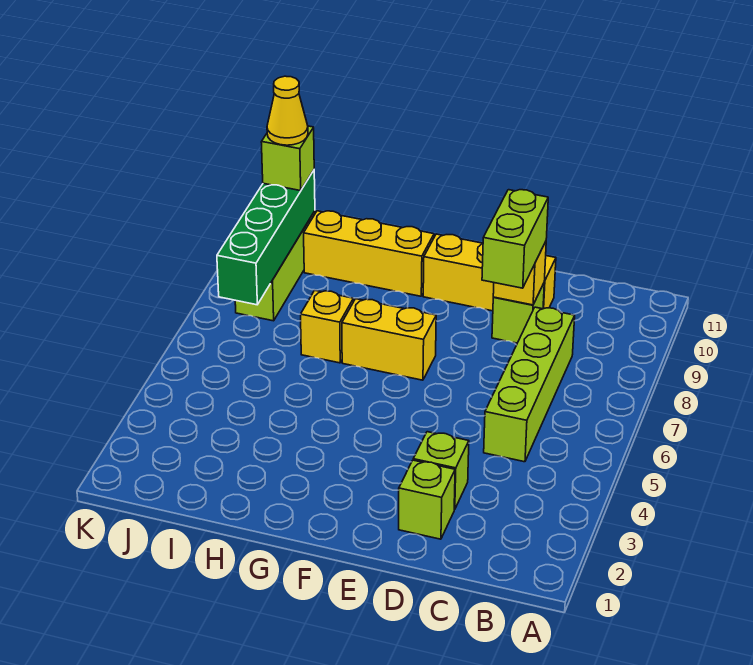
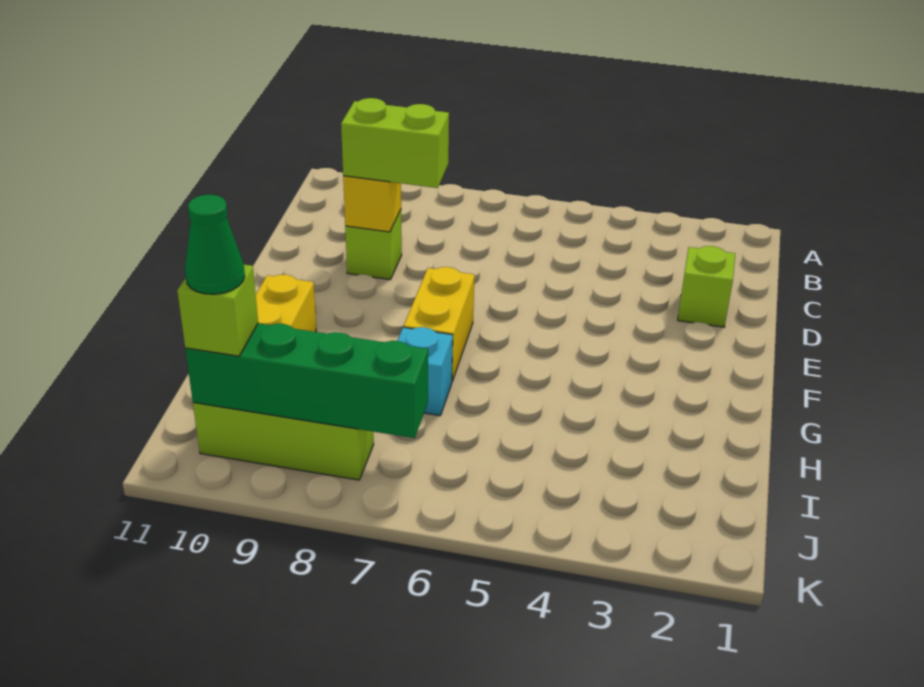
lime brick C5:C8 level 1 -> none
lime brick D3 level 1 -> none
yellow brick D10:F10 level 1 -> none
yellow brick H7 level 1 -> cyan brick H7 level 1
yellow cone J10 level 4 -> green cone J10 level 4

